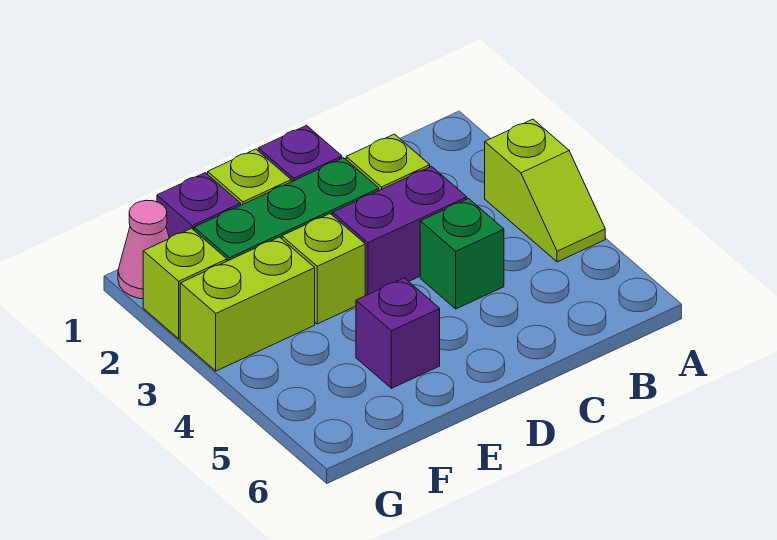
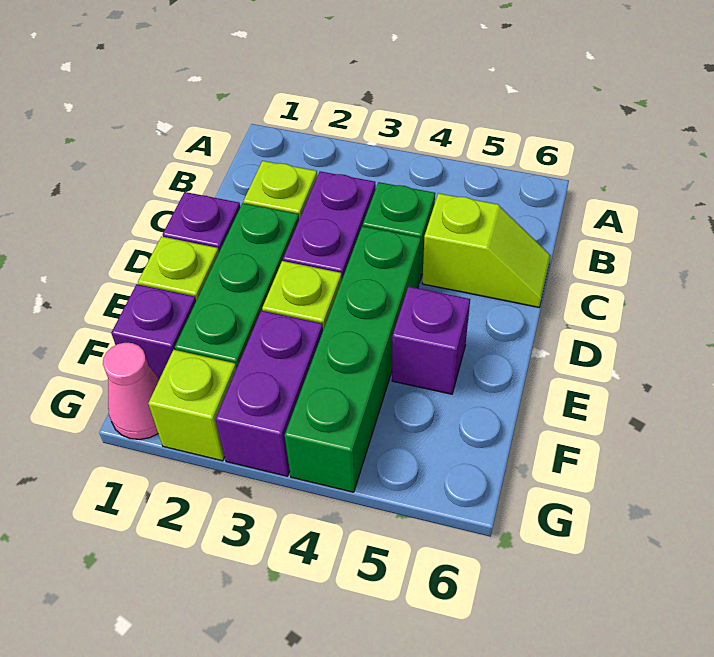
lime slope A3:A4 level 1 top 3 -> lime slope C5:C6 level 1 top 5
none -> green brick D4:G4 level 1
lime brick F3:G3 level 1 -> purple brick F3:G3 level 1

